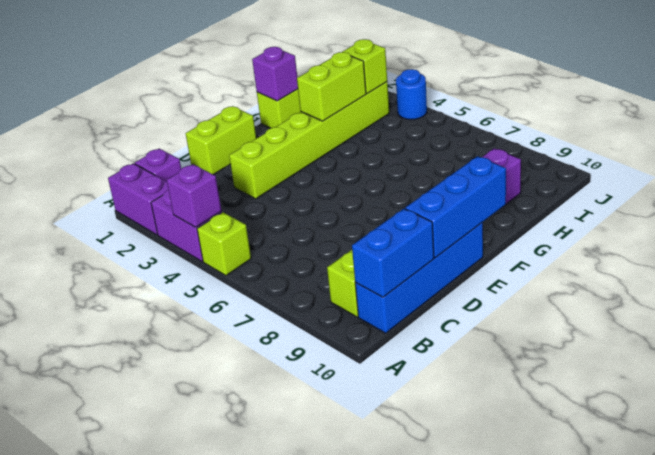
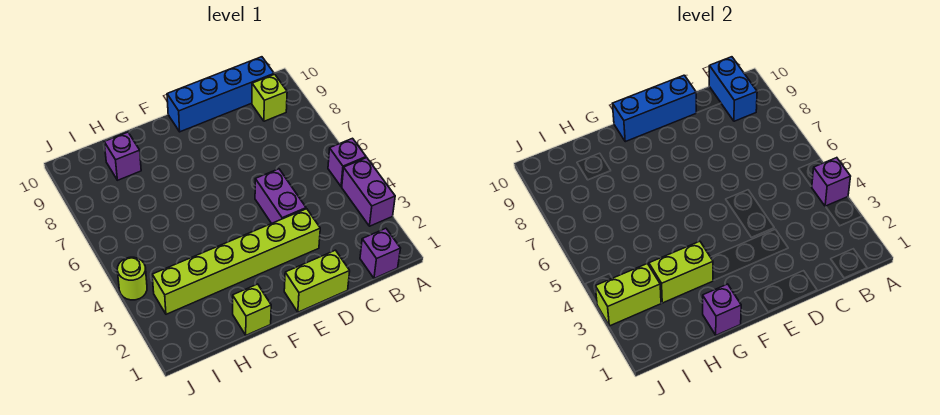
purple brick A1:A2 level 1 -> purple brick D4:D5 level 1
lime brick A5 level 1 -> purple brick A5 level 1
blue brick B10:C10 level 2 -> blue brick B9:B10 level 2
lime brick I3 level 2 -> lime brick I3:J3 level 2
blue round brick J4 level 1 -> lime round brick J4 level 1

